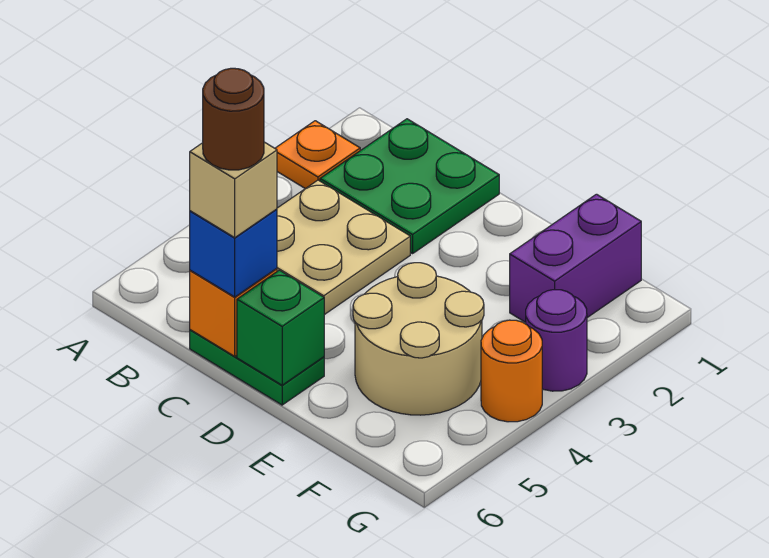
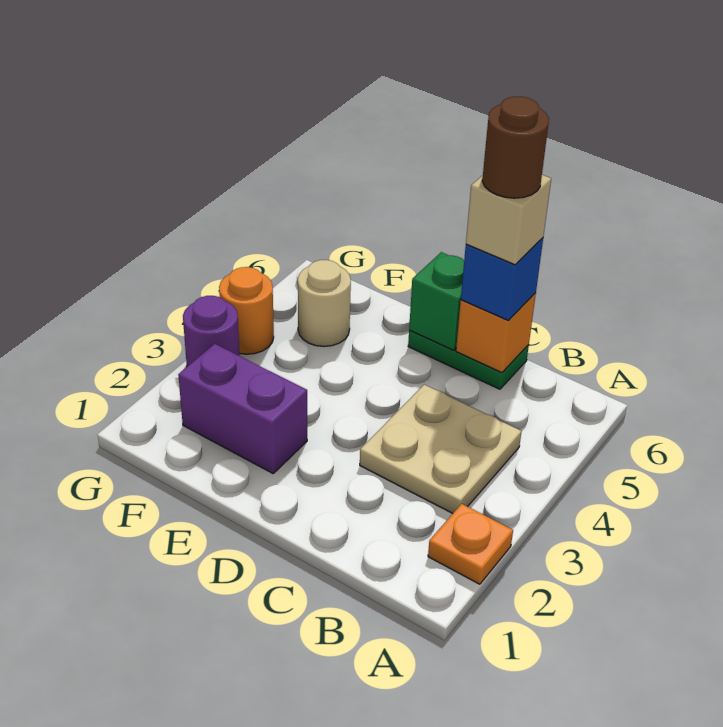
green plate B1:C2 level 1 -> none
tan round brick E4:F5 level 1 -> tan round brick F5 level 1
purple brick F1:F2 level 1 -> purple brick E2:F2 level 1

